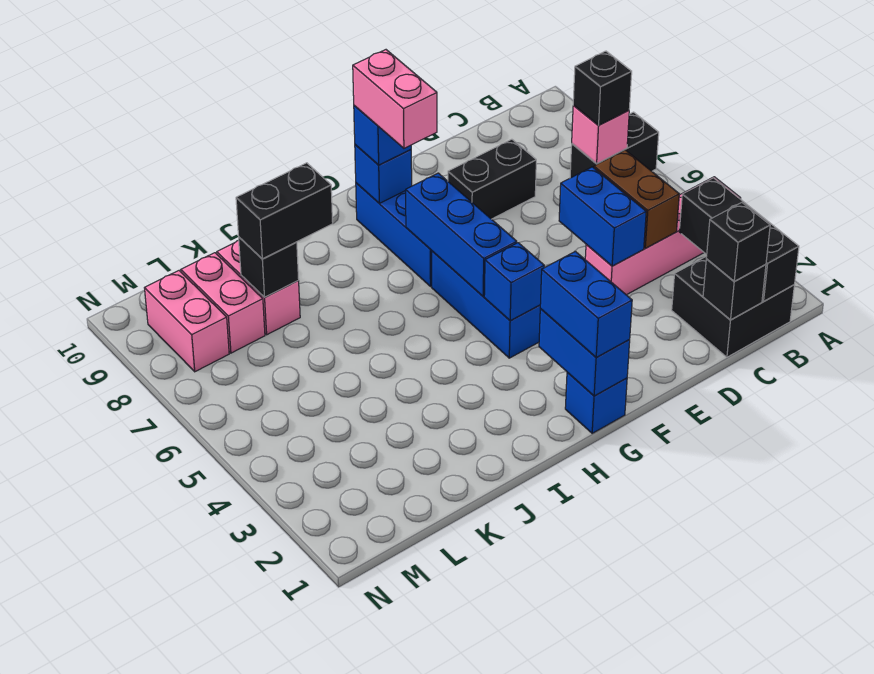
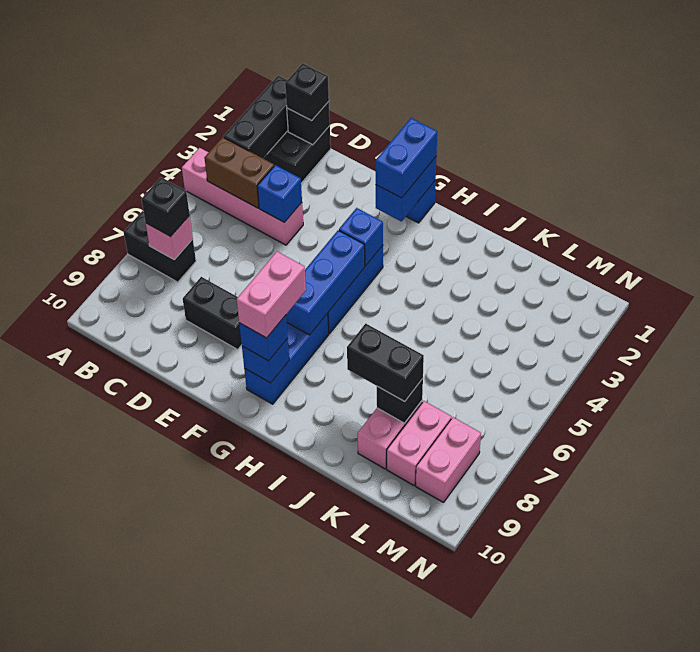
brown brick C4:C5 level 2 -> brown brick B4:C4 level 2
blue brick D4:D5 level 2 -> blue brick D4 level 2

